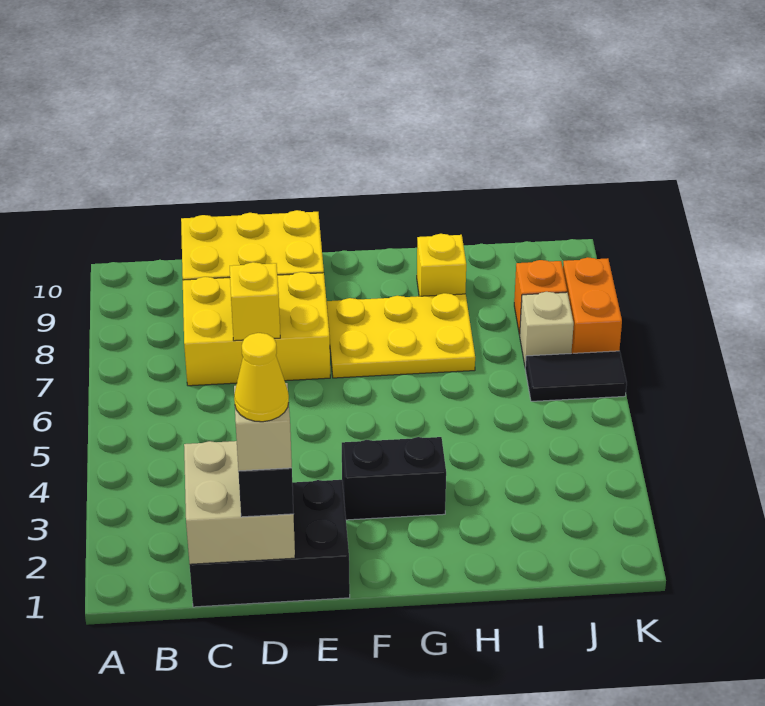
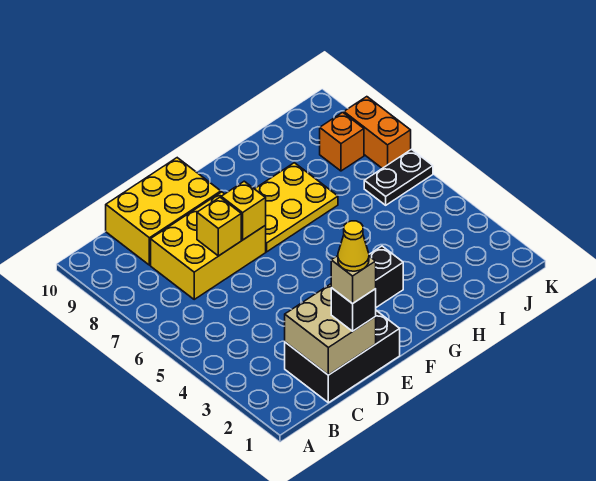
yellow brick H9 level 1 -> yellow brick E7 level 2
black tile J6:K6 level 1 -> black plate J6:K6 level 1
tan brick J7 level 1 -> none

